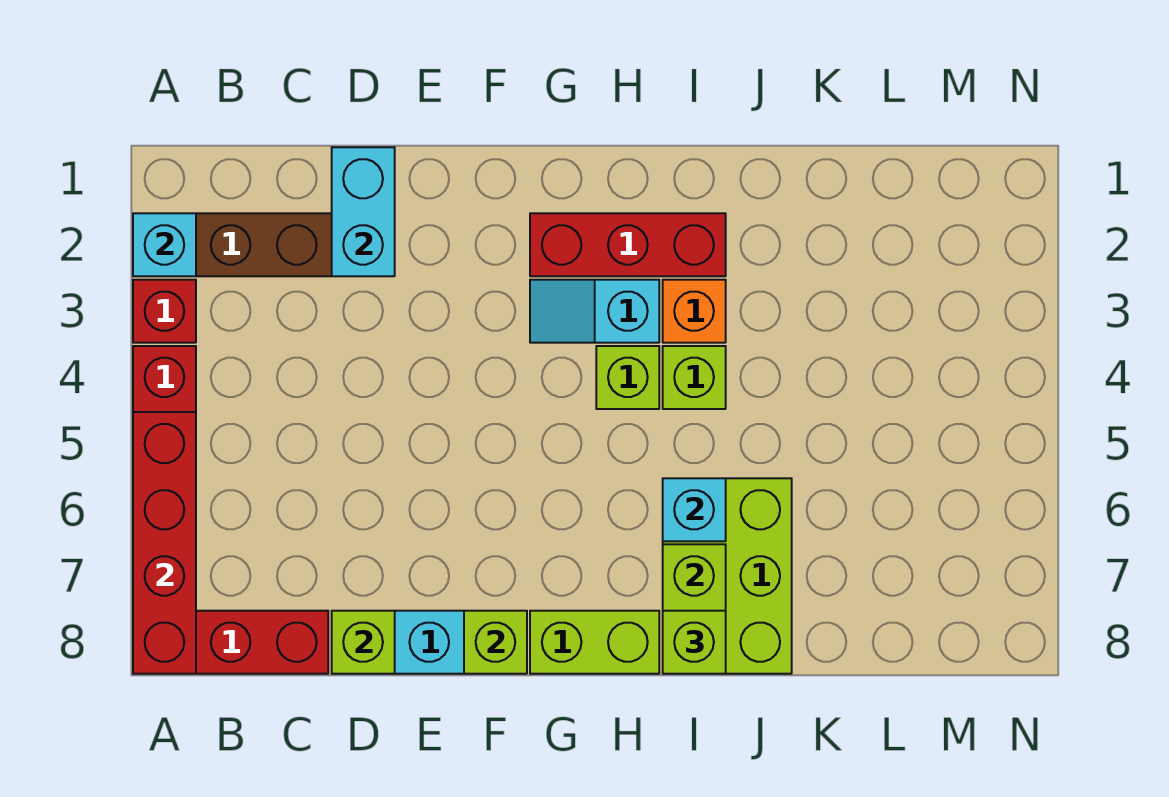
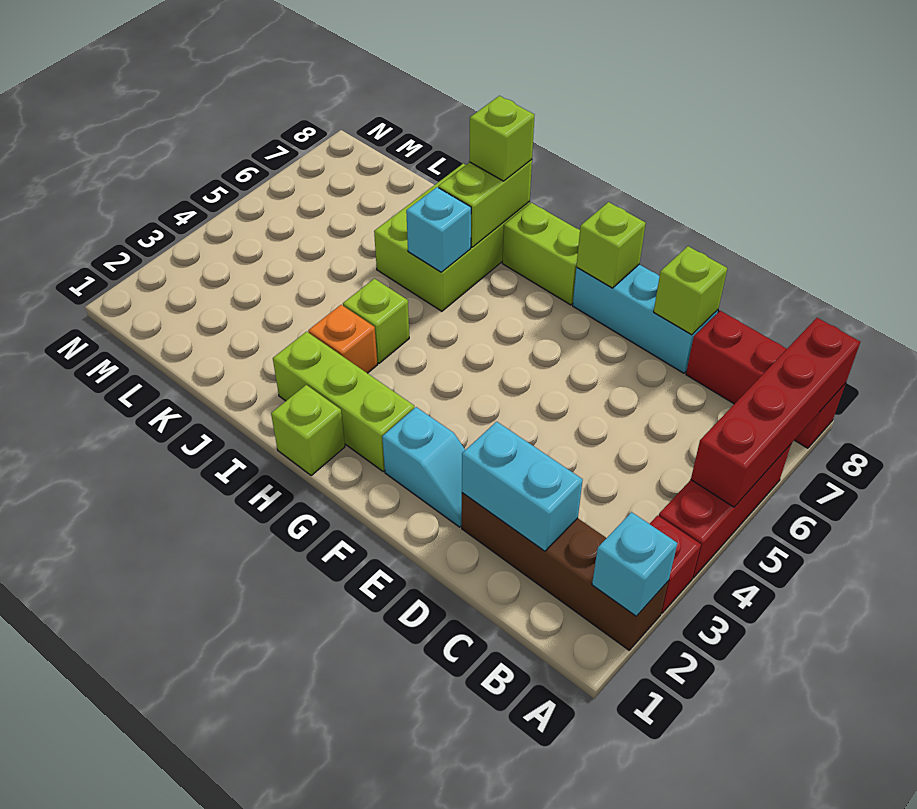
cyan brick D1:D2 level 2 -> cyan brick C2:D2 level 2
red brick G2:I2 level 1 -> lime brick G2:I2 level 1
cyan slope G3:H3 level 1 top H -> cyan slope E2:F2 level 1 top F
lime brick H4 level 1 -> lime brick H1 level 1

